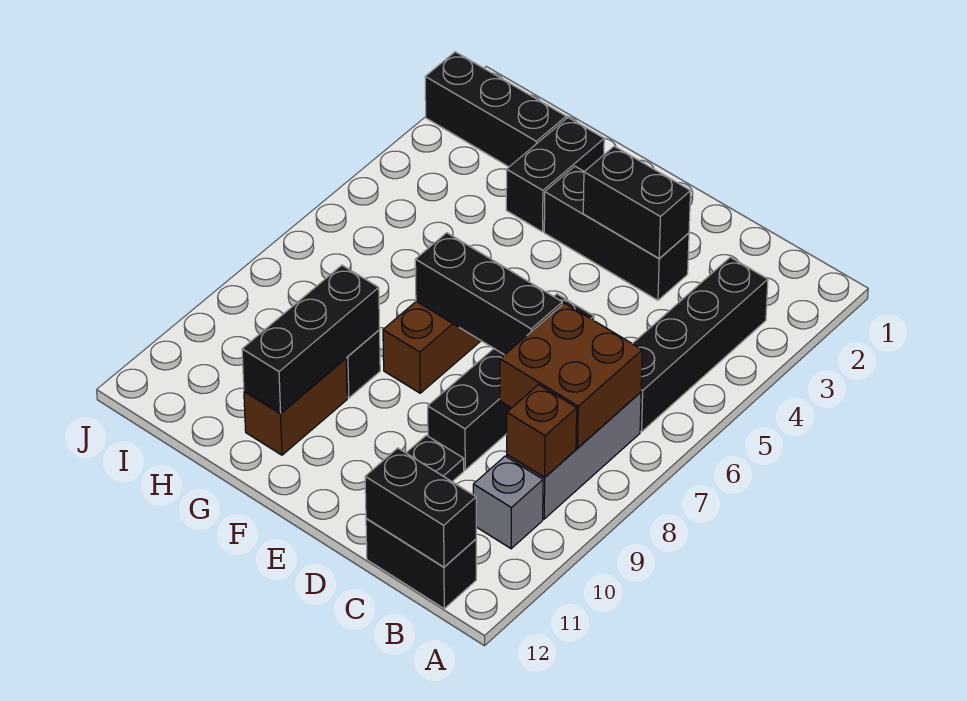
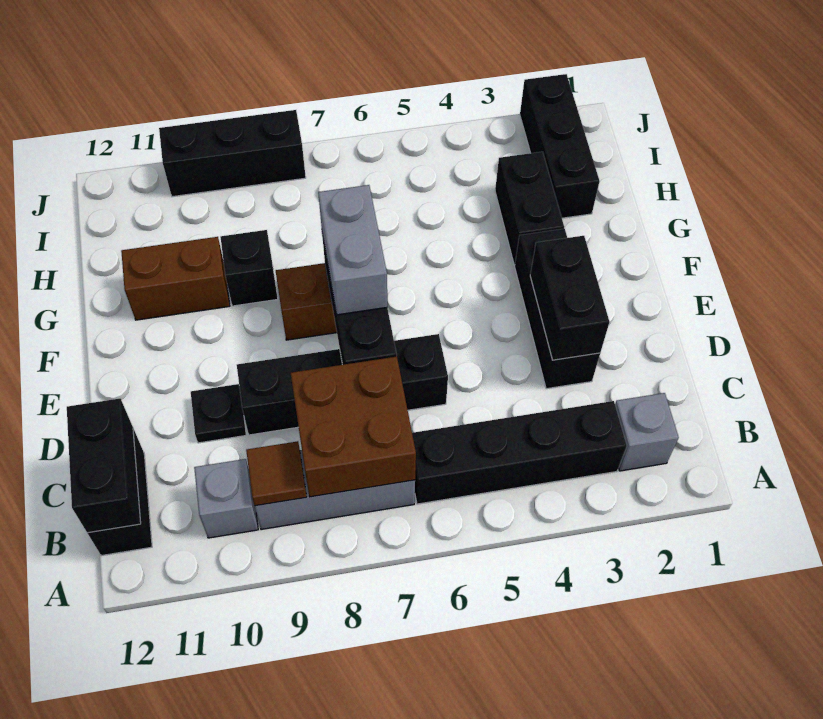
none -> grey brick B2 level 1
brown brick B9 level 2 -> brown tile B9 level 2
none -> grey brick E7:F7 level 3
black brick G2:G3 level 1 -> black brick G3:H3 level 1
black brick G9:G11 level 2 -> black brick J8:J10 level 1

